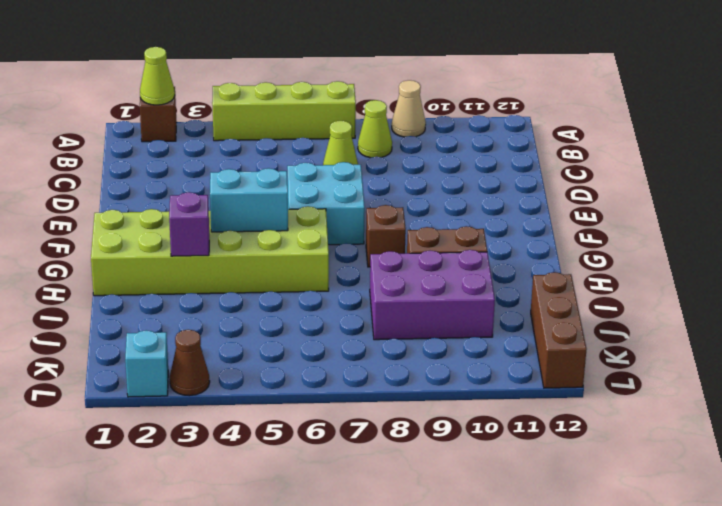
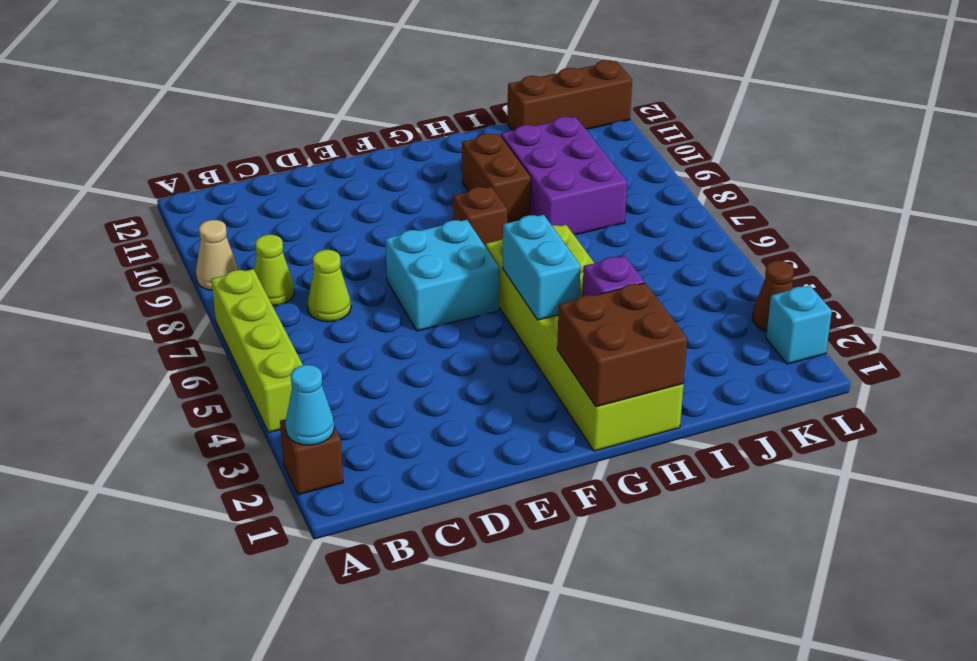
lime cone A2 level 2 -> cyan cone A2 level 2
none -> brown brick G1:H2 level 2

